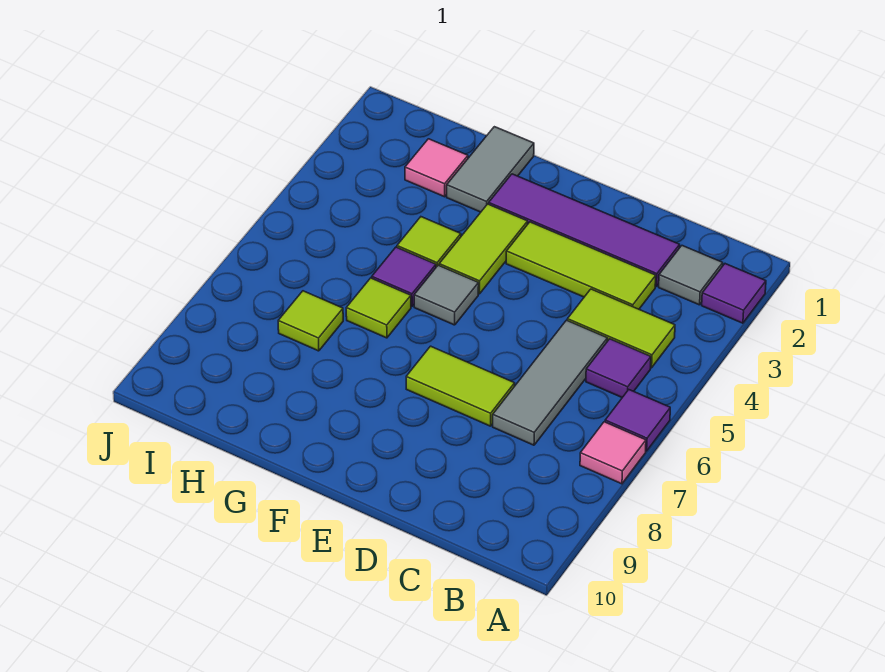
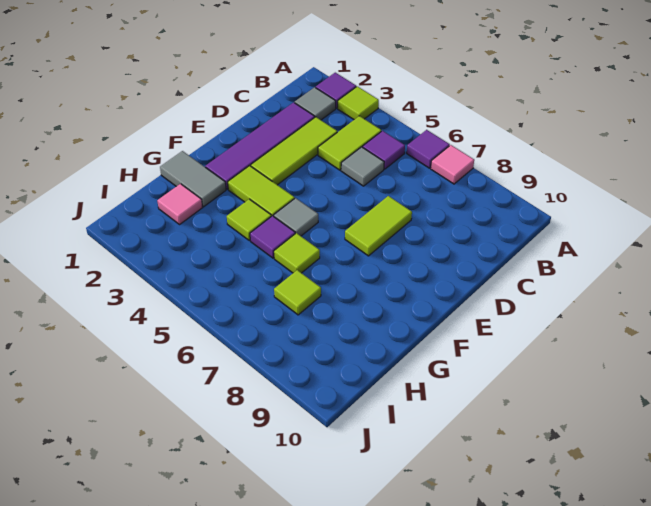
none -> lime tile A3 level 1
grey tile C5:C7 level 1 -> grey tile C5 level 1

